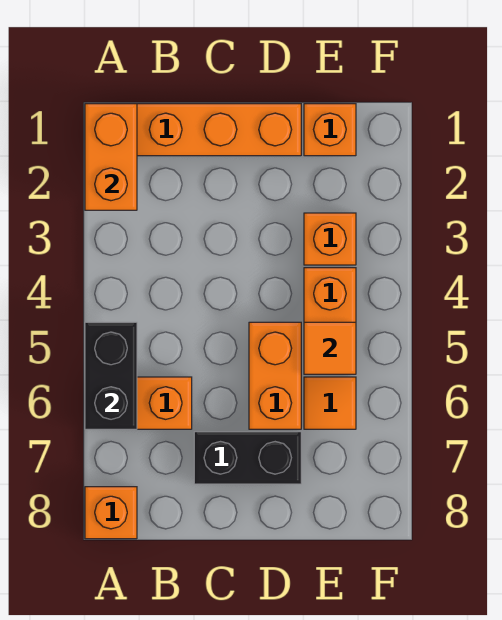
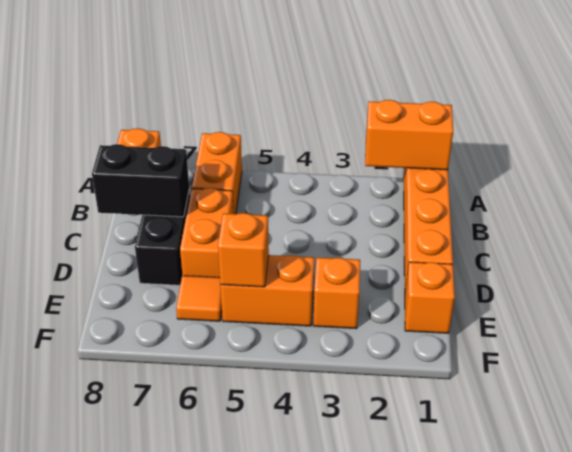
black brick A5:A6 level 2 -> black brick C7:C8 level 2
orange brick D5:D6 level 1 -> orange brick C6:D6 level 1
orange tile E5 level 2 -> orange brick E5 level 2

